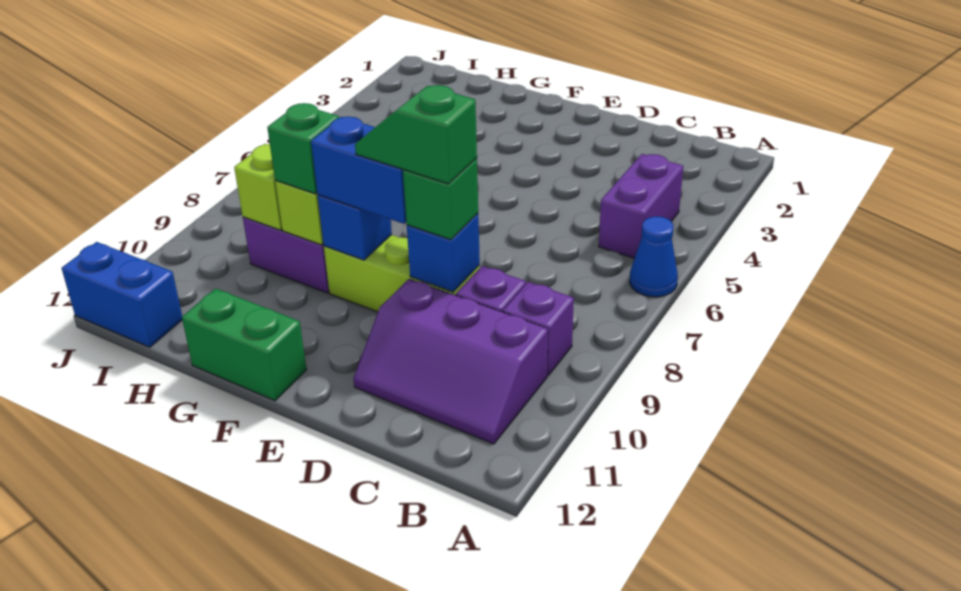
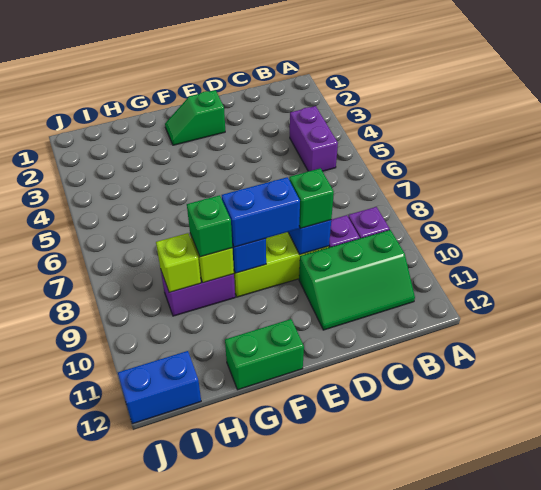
blue cone A6 level 1 -> none
purple slope B10:D11 level 1 top 10 -> green slope B10:D11 level 1 top 10
green slope D9:E9 level 4 top D -> green slope E2:F2 level 1 top E

